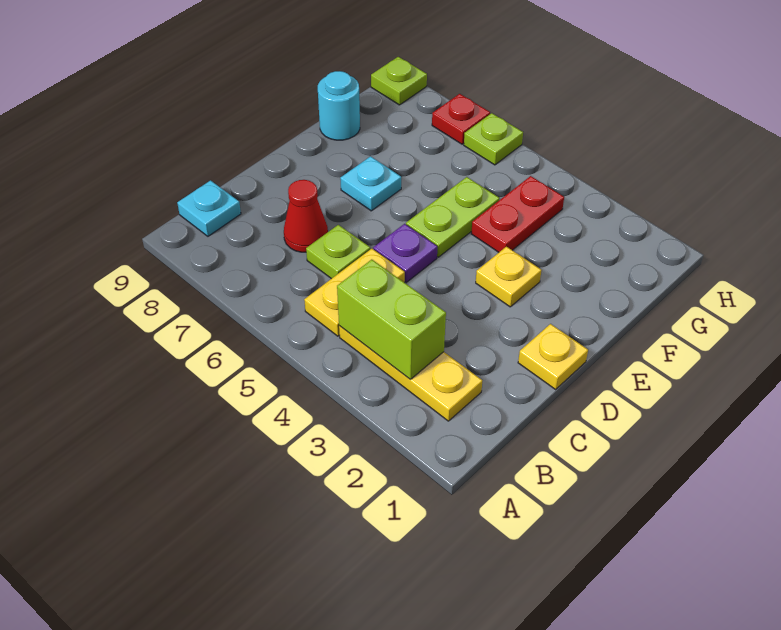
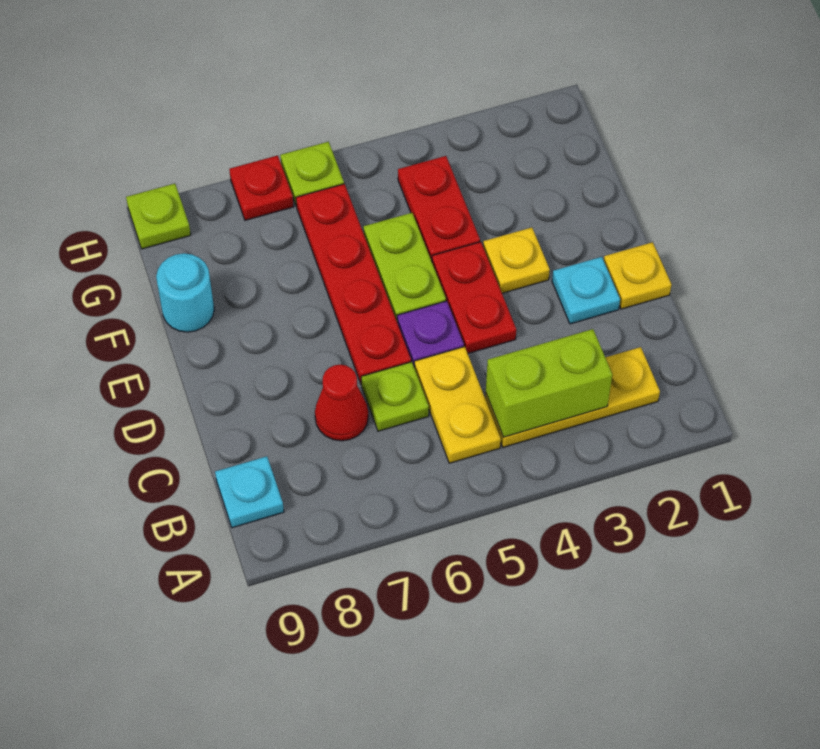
none -> red plate D4:E4 level 1
none -> red plate D6:G6 level 1
cyan plate E7 level 1 -> cyan plate D2 level 1

